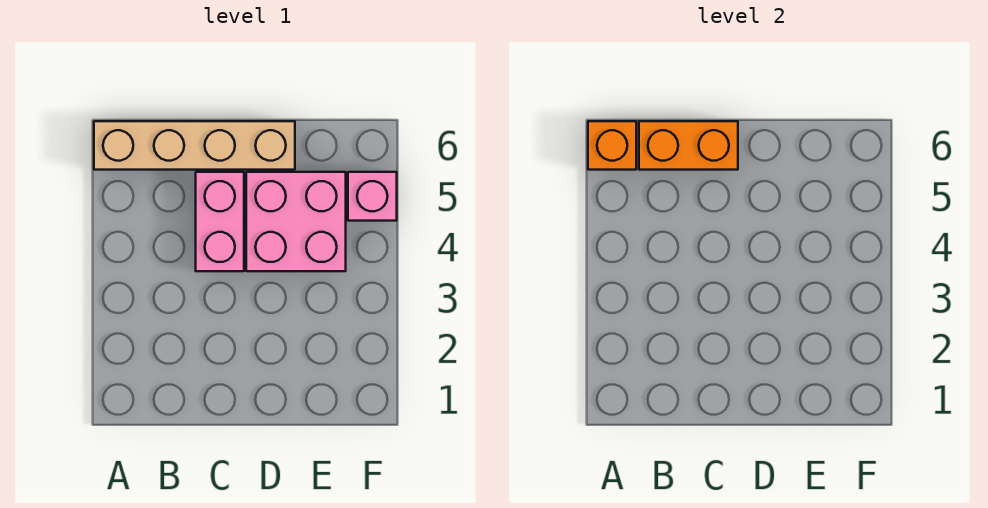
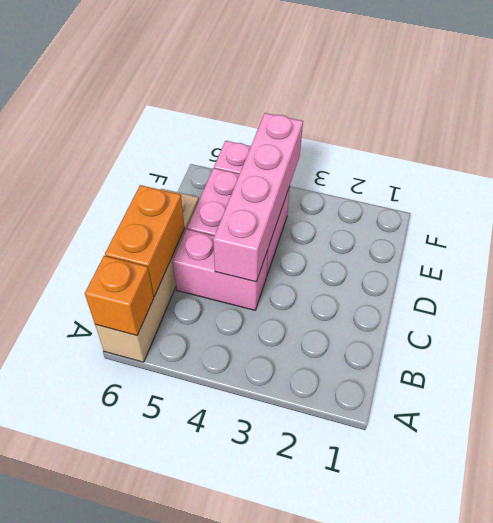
none -> pink brick C4:F4 level 2

